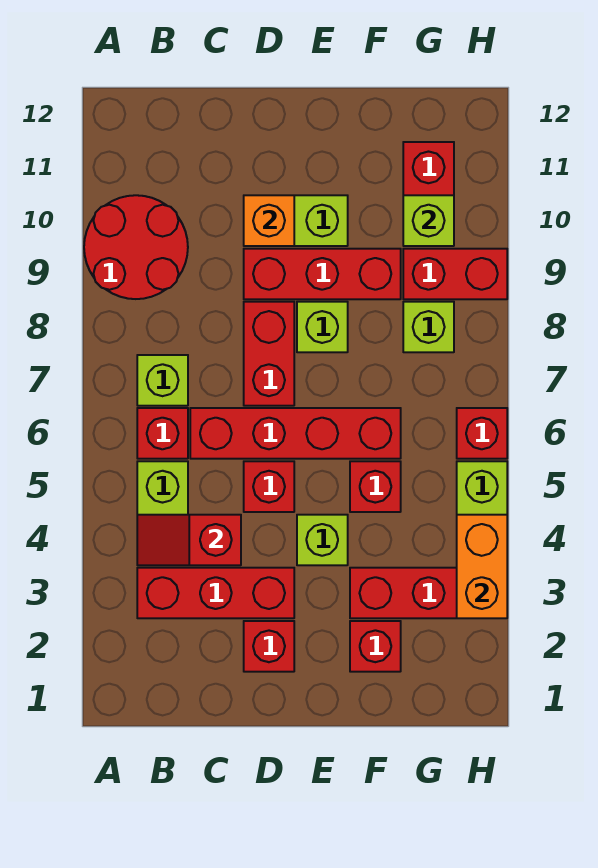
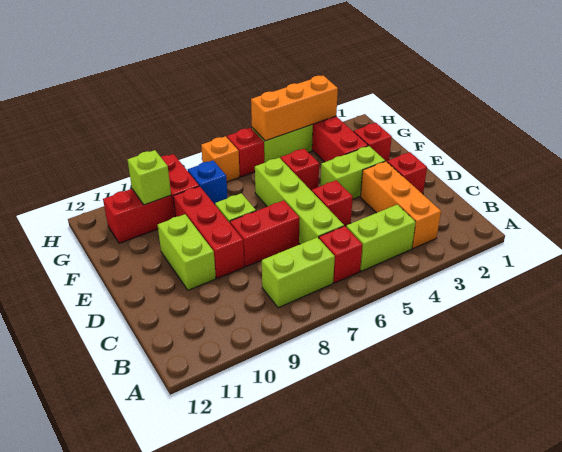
red round brick A9:B10 level 1 -> none
red brick B3:D3 level 1 -> orange brick B3:D3 level 1
red slope B4:C4 level 2 top C -> none
lime brick B7 level 1 -> lime brick B7:B8 level 1
red brick C6:F6 level 1 -> lime brick C6:F6 level 1
orange brick D10 level 2 -> orange brick H7 level 1
lime brick E4 level 1 -> lime brick E3:E4 level 1
lime brick G8 level 1 -> blue brick G8 level 1
orange brick H3:H4 level 2 -> orange brick H3:H5 level 2

